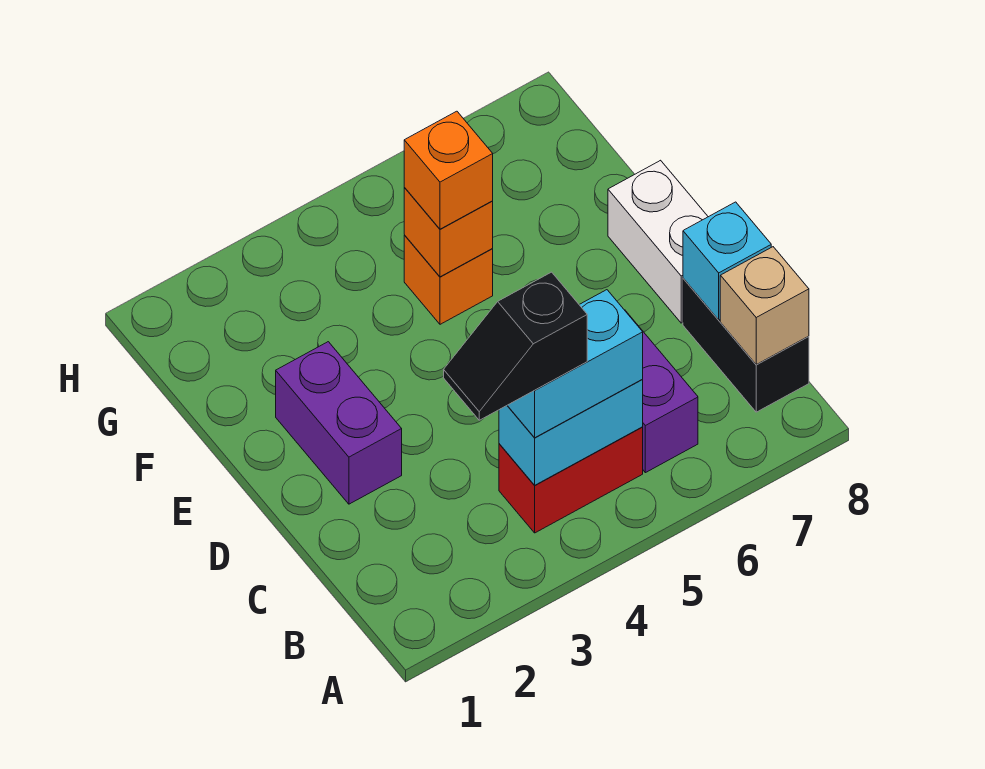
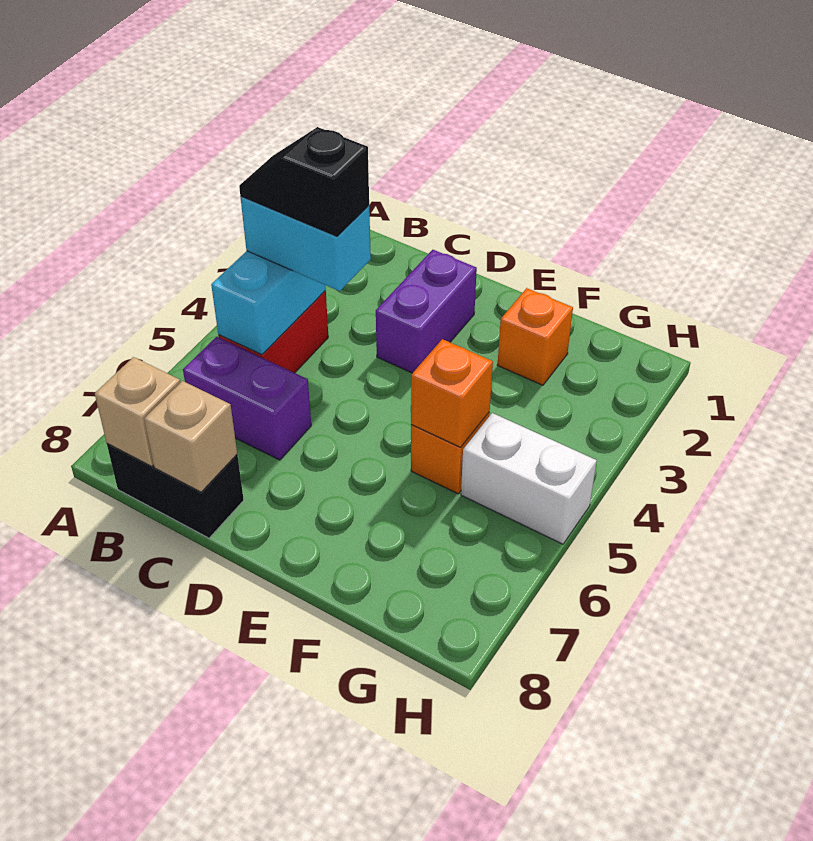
black slope B3:B4 level 4 top 4 -> black slope B4:C4 level 4 top C
cyan brick B4:B5 level 3 -> cyan brick B4:C4 level 3
cyan brick C8 level 2 -> tan brick C8 level 2
purple brick D2:E2 level 1 -> purple brick D2:D3 level 1
white brick D8:E8 level 1 -> white brick G5:H5 level 1
orange brick F5 level 3 -> orange brick F2 level 1

